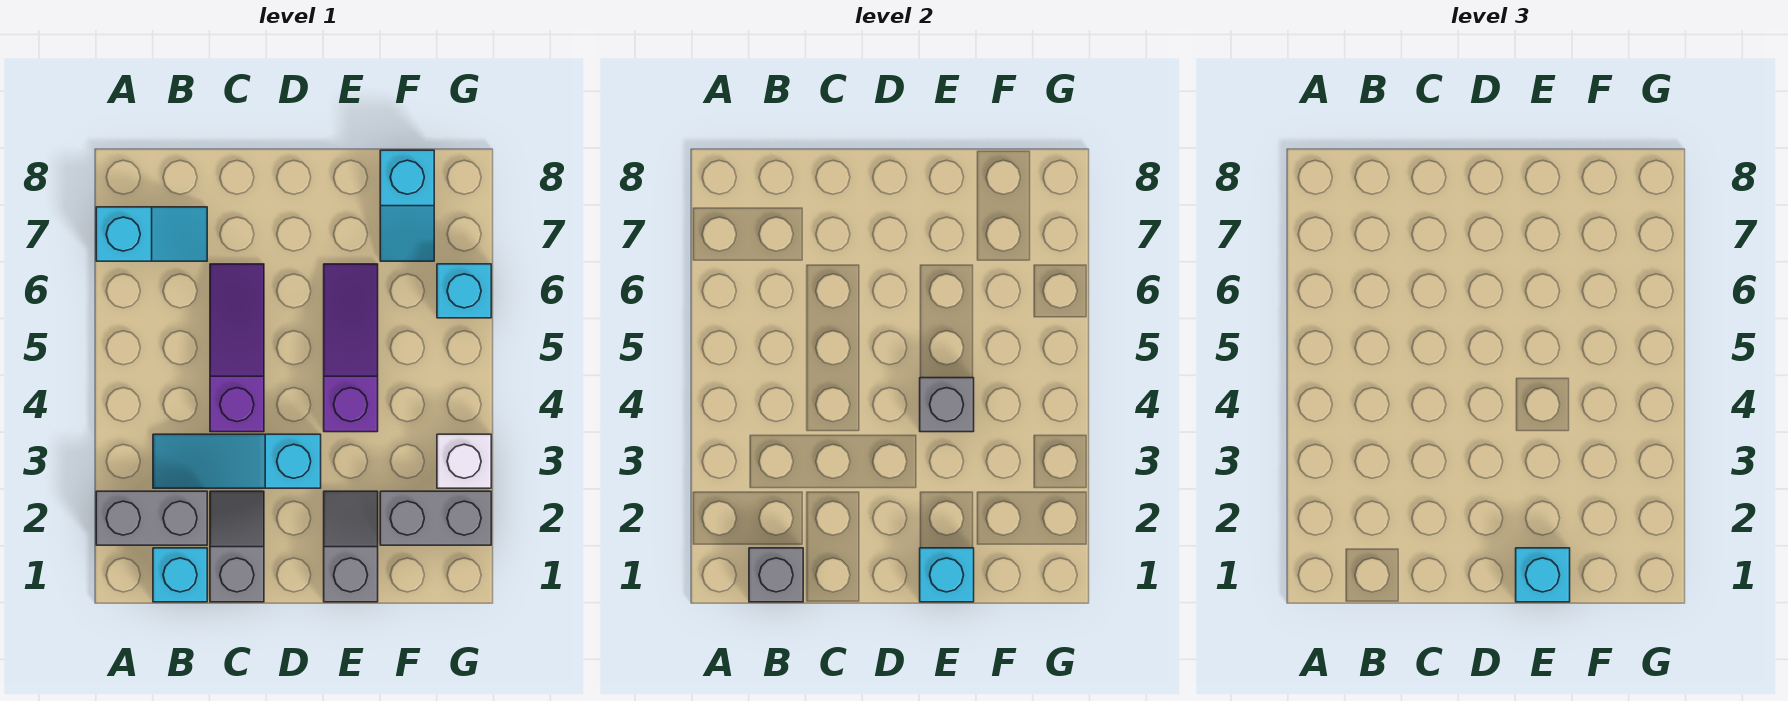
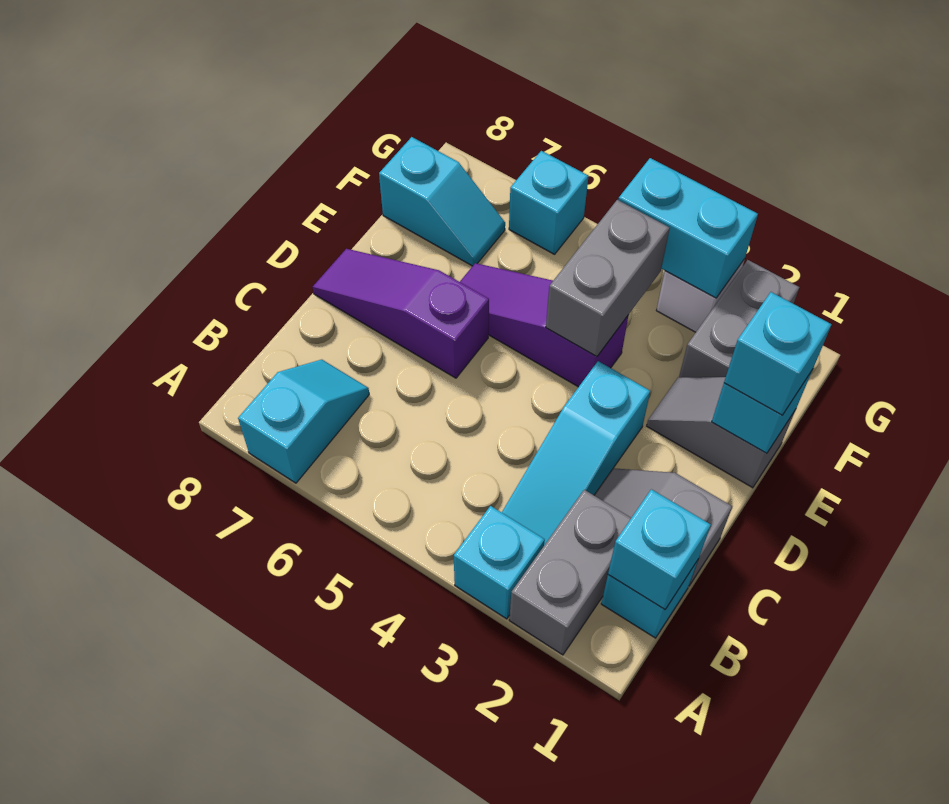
none -> cyan brick A3 level 1
grey brick B1 level 2 -> cyan brick B1 level 2
purple slope C4:C6 level 1 top 4 -> purple slope D6:D8 level 1 top 6
grey brick E4 level 2 -> grey brick E4:F4 level 2
none -> cyan brick G3:G4 level 2

